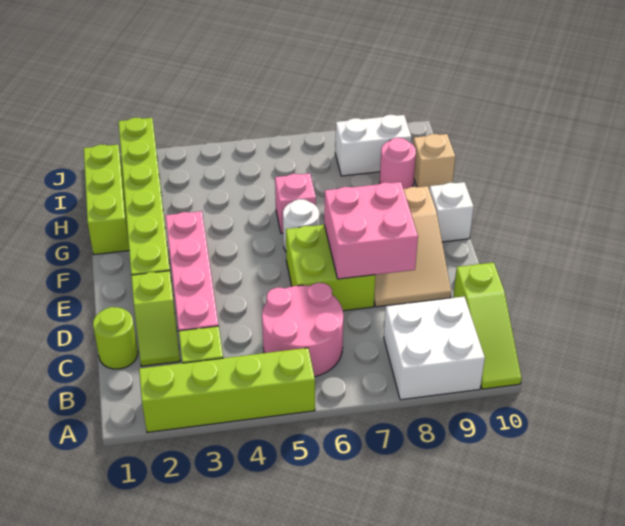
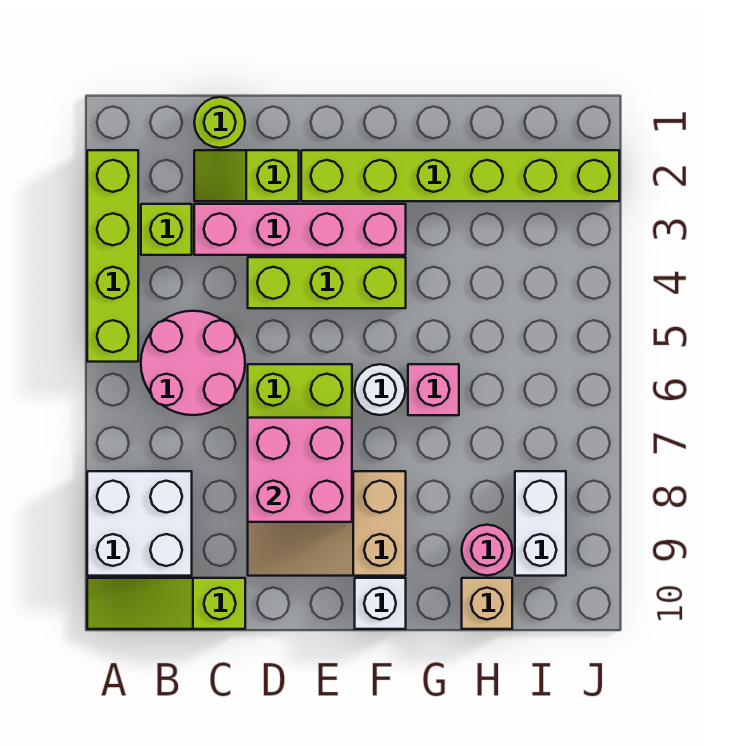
lime brick G1:I1 level 1 -> lime brick D4:F4 level 1

